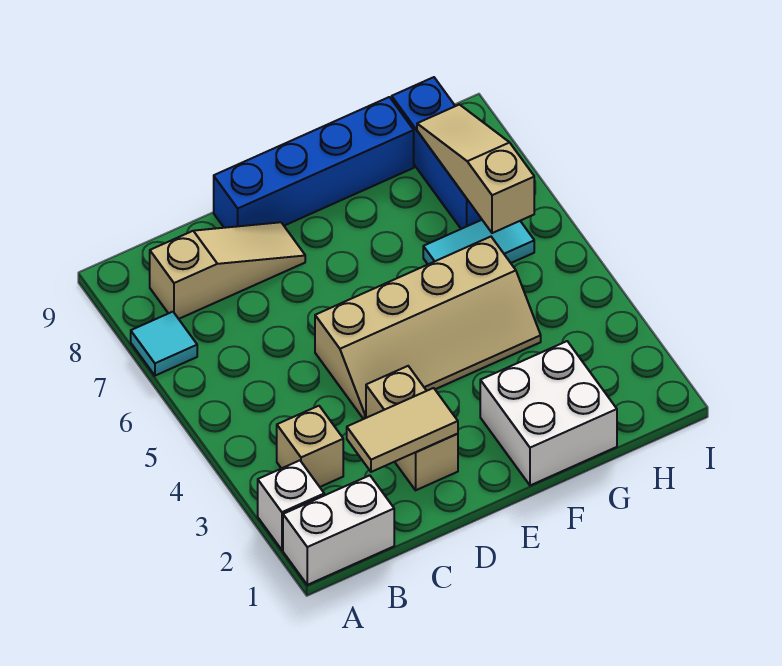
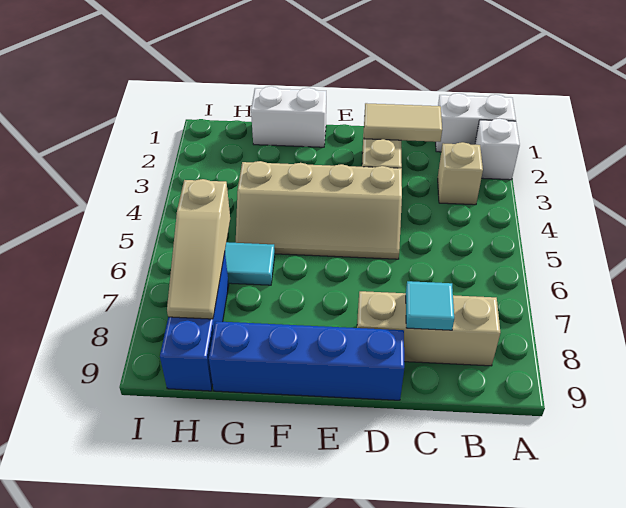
cyan tile A7 level 1 -> cyan tile C8 level 2
tan slope B8:D8 level 1 top B -> tan brick B8:D8 level 1
tan slope D4:G5 level 1 top 5 -> tan slope D4:G5 level 1 top 4
white brick F1:G2 level 1 -> white brick F1:G1 level 1

